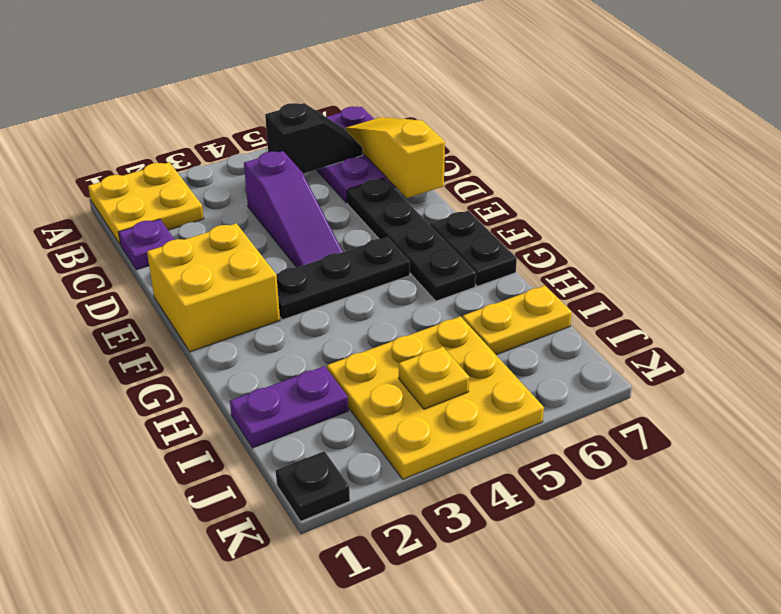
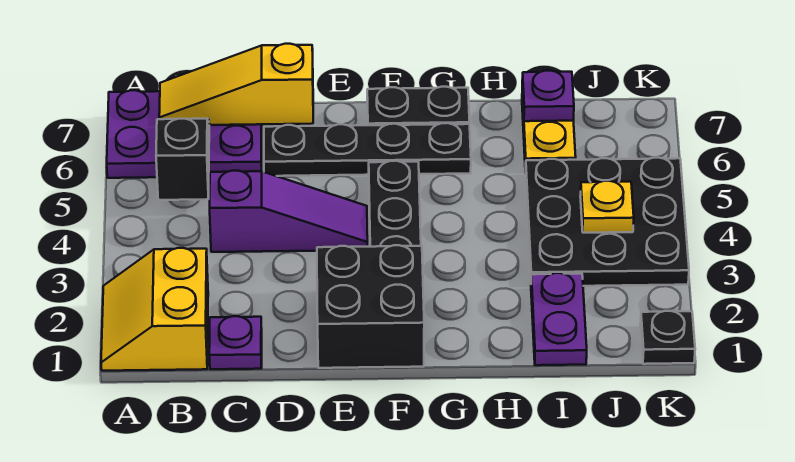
yellow plate A1:B2 level 1 -> yellow slope A1:B2 level 1 top B
yellow brick E1:F2 level 1 -> black brick E1:F2 level 1
yellow plate I3:K5 level 1 -> black plate I3:K5 level 1
none -> purple plate I7 level 2

